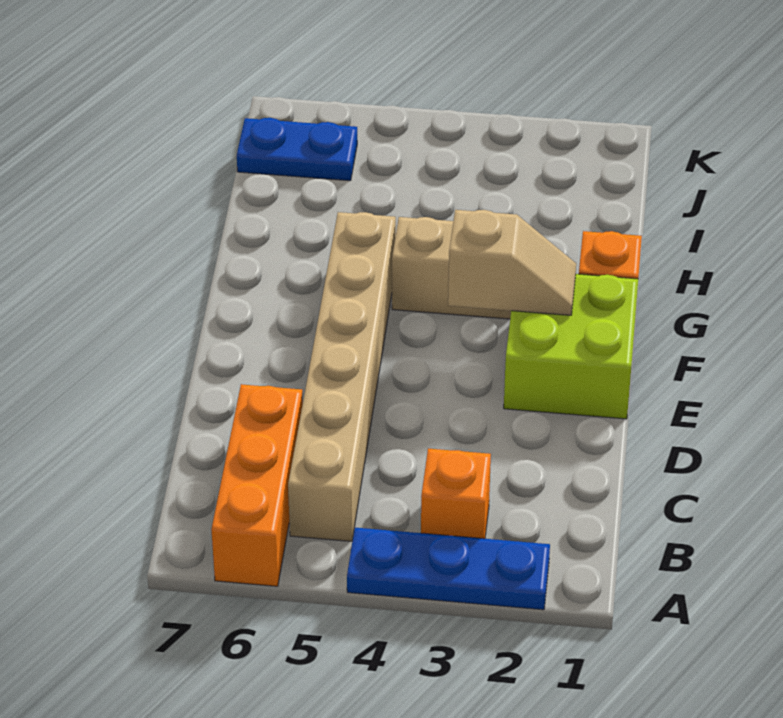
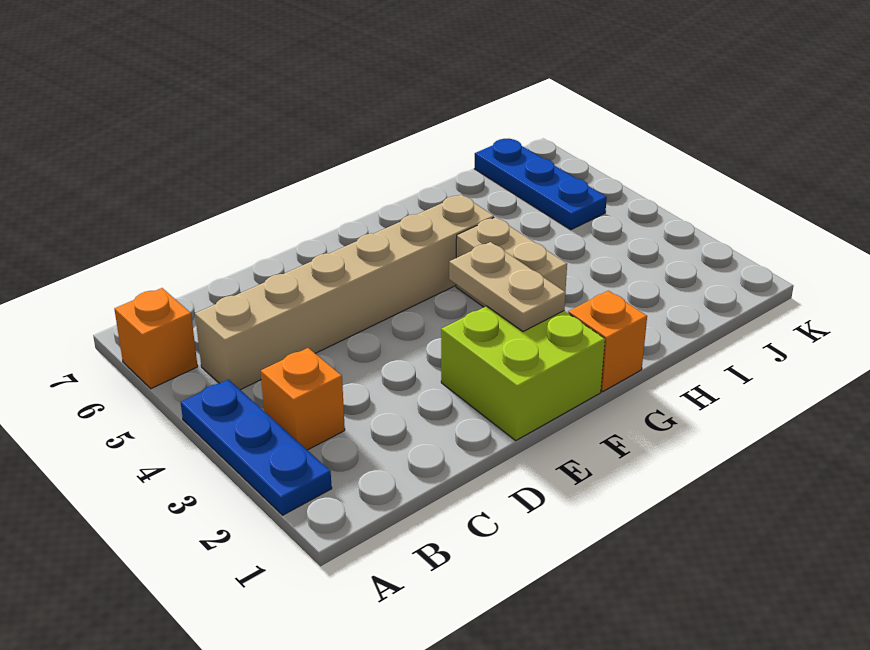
orange brick A6:C6 level 1 -> orange brick A6 level 1
tan slope F2:F3 level 2 top 3 -> tan plate F2:F3 level 2
blue plate J6:J7 level 1 -> blue plate J5:J7 level 1

